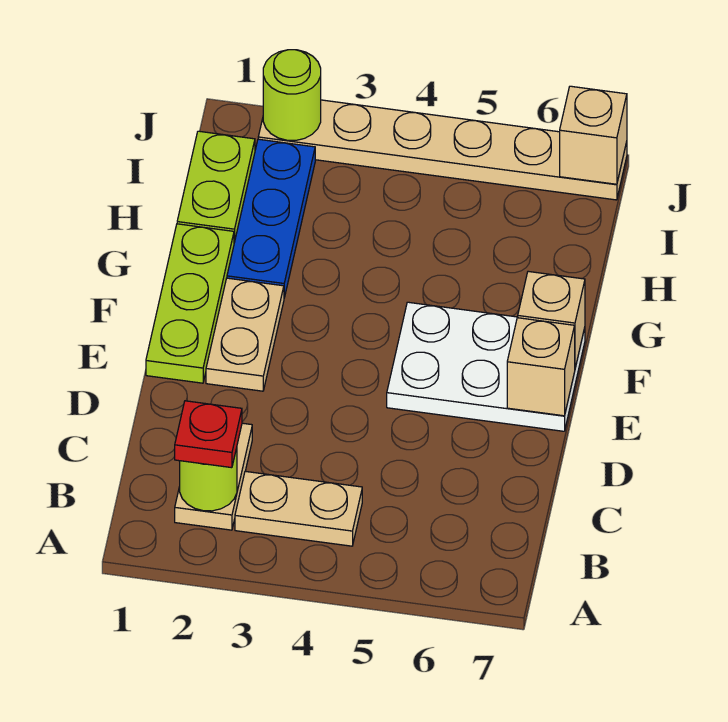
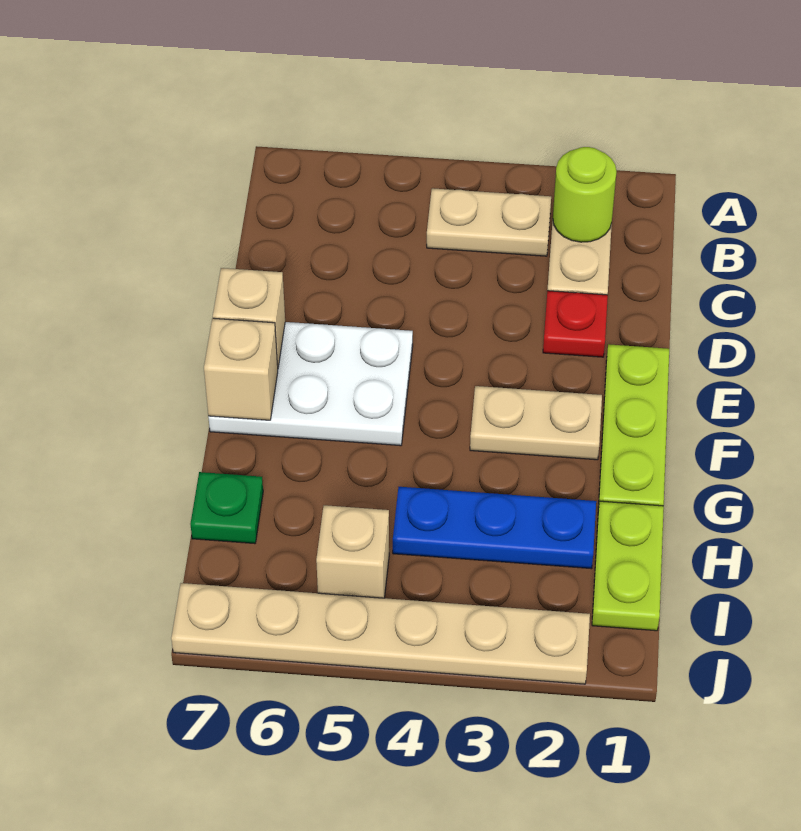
red plate B2 level 3 -> red plate D2 level 1
tan plate E2:F2 level 1 -> tan plate F2:F3 level 1
blue plate G2:I2 level 1 -> blue plate H2:H4 level 1
none -> green plate H7 level 1
lime round brick J2 level 2 -> none
tan brick J7 level 2 -> tan brick I5 level 1

